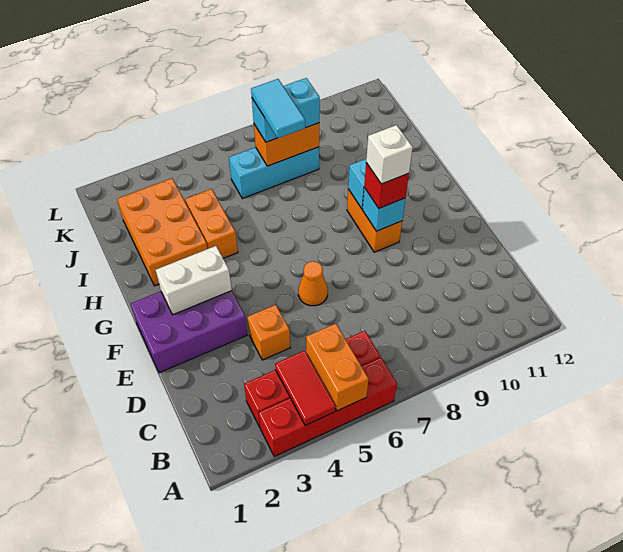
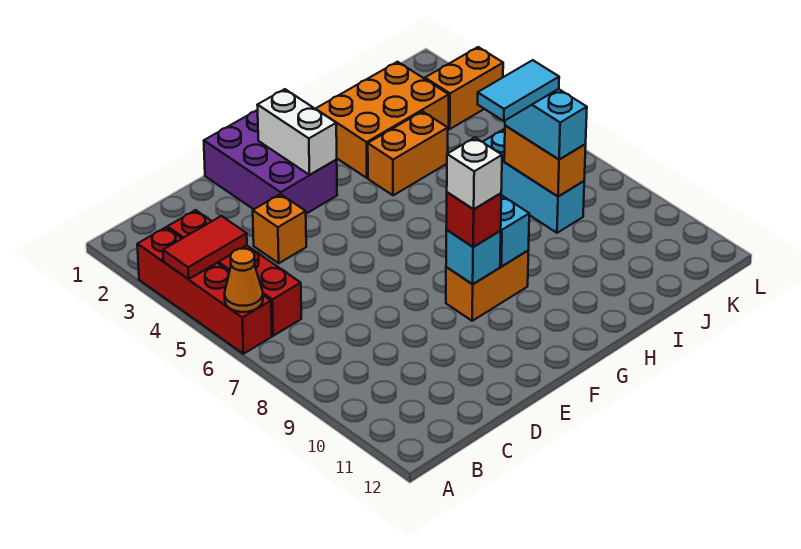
orange brick A5:B5 level 2 -> orange brick K3:L3 level 1
orange cone E6 level 1 -> orange cone A6 level 2

